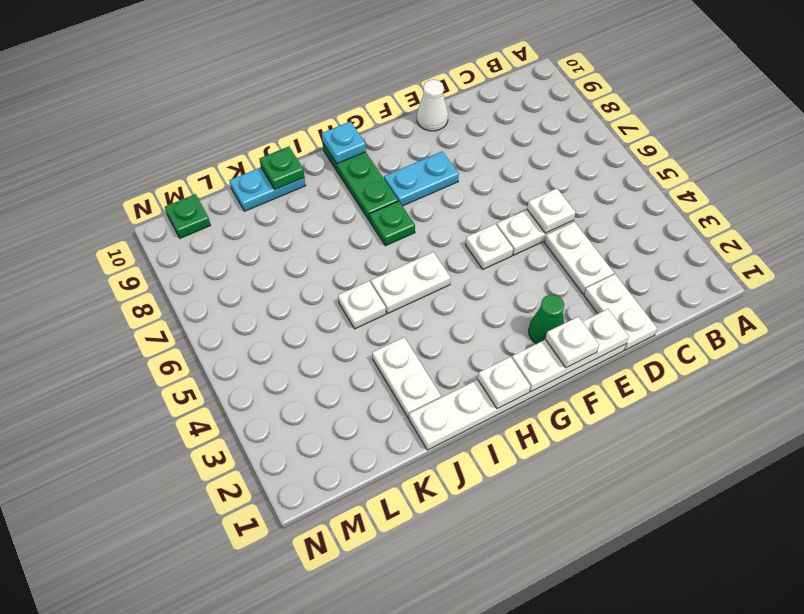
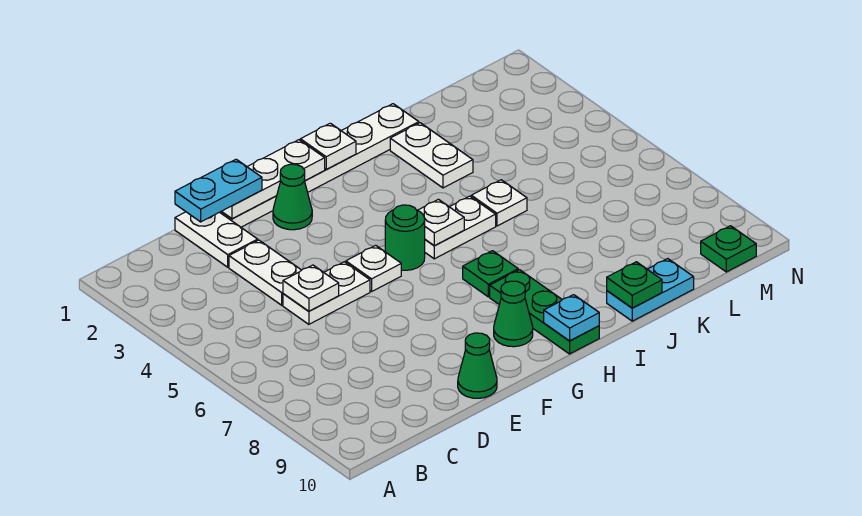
white cone E10 level 1 -> green cone E10 level 1
white plate F1 level 3 -> white plate H5 level 2
cyan plate F8:G8 level 1 -> cyan plate D1:E1 level 3
none -> green round brick G5 level 1
none -> green cone G9 level 1

